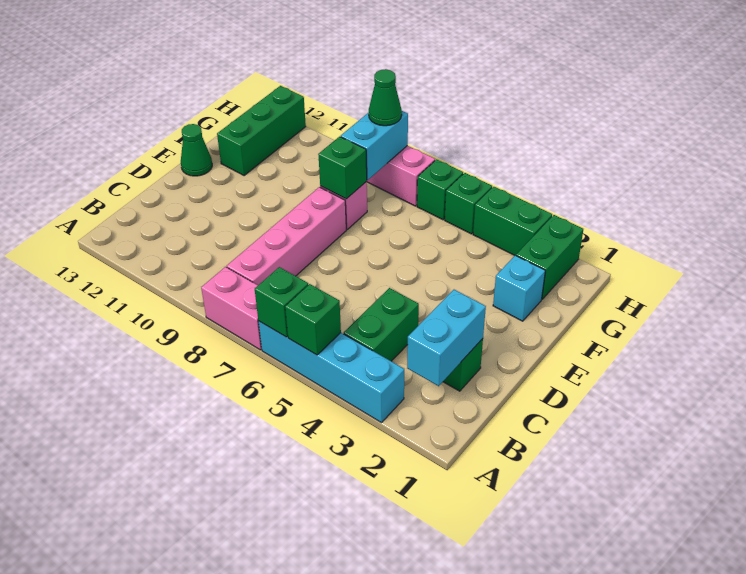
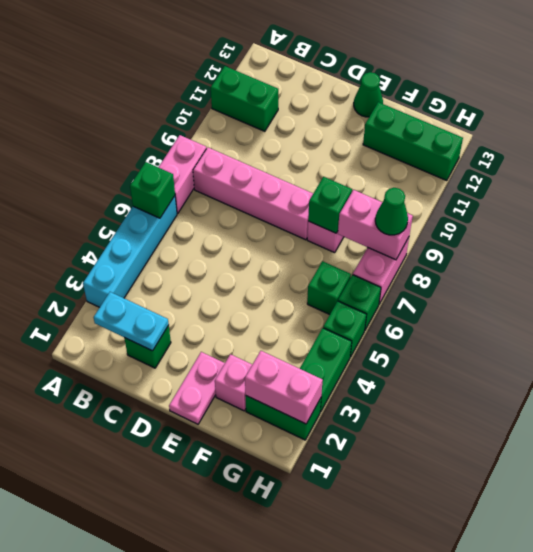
green brick A5 level 2 -> green brick G6 level 1
cyan brick B2:C2 level 2 -> cyan plate B2:C2 level 2
green brick B4:C4 level 1 -> green brick A11:B11 level 1
none -> pink plate E1:E2 level 1
cyan brick F2 level 1 -> pink brick F2 level 1
none -> pink brick G2:H2 level 2
cyan brick G8:H8 level 2 -> pink brick G8:H8 level 2

